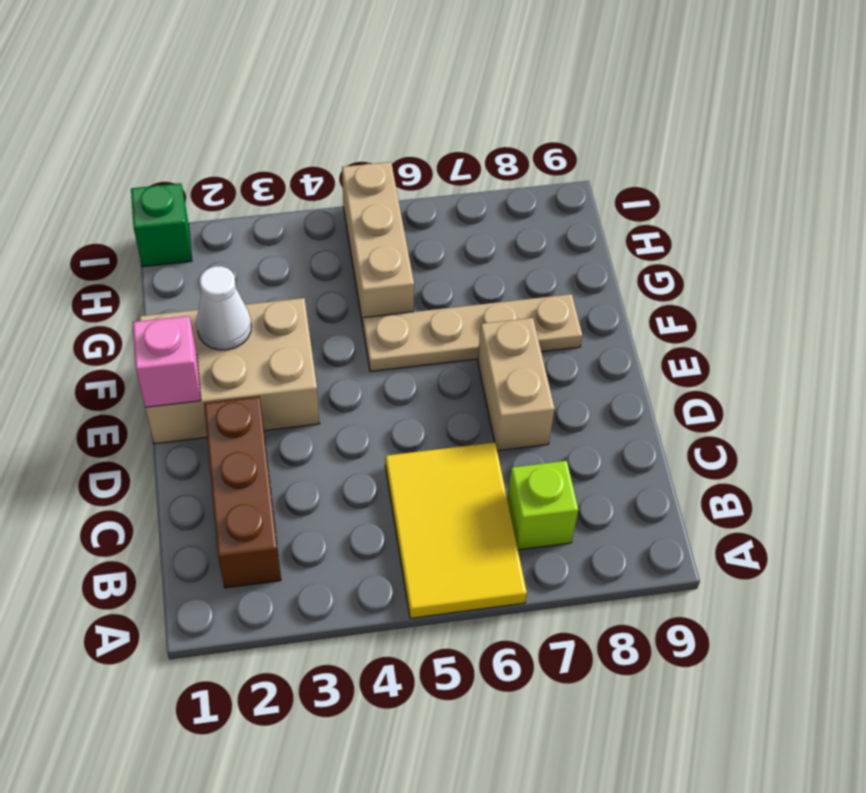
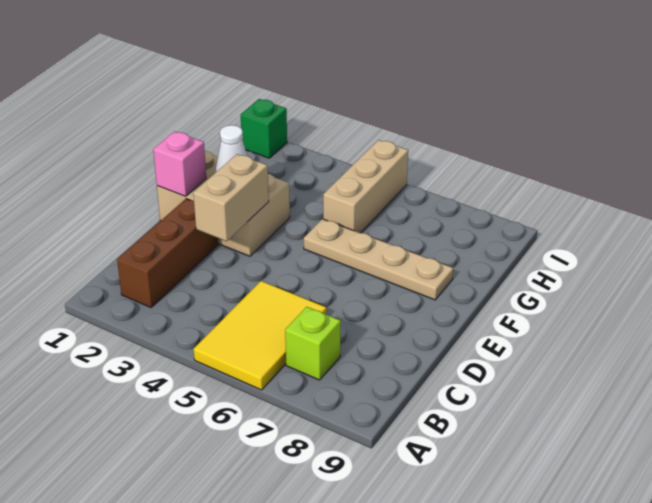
tan brick D7:E7 level 1 -> tan brick D3:E3 level 2

